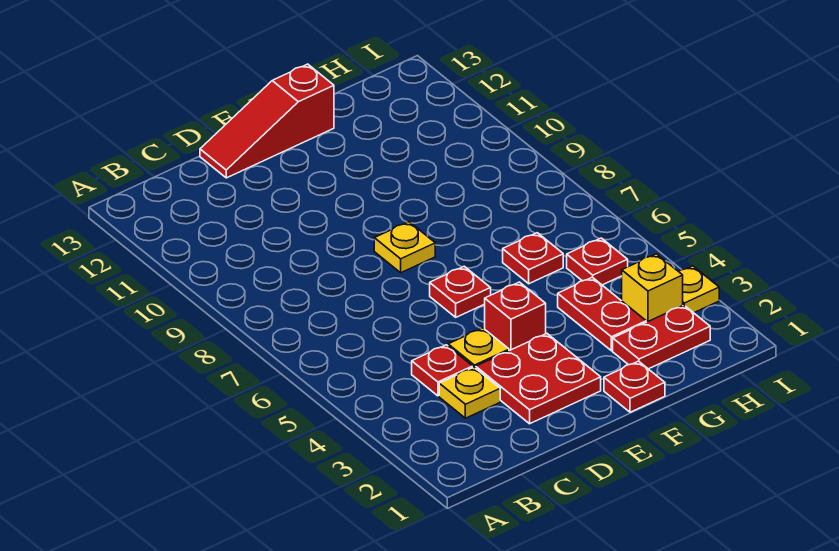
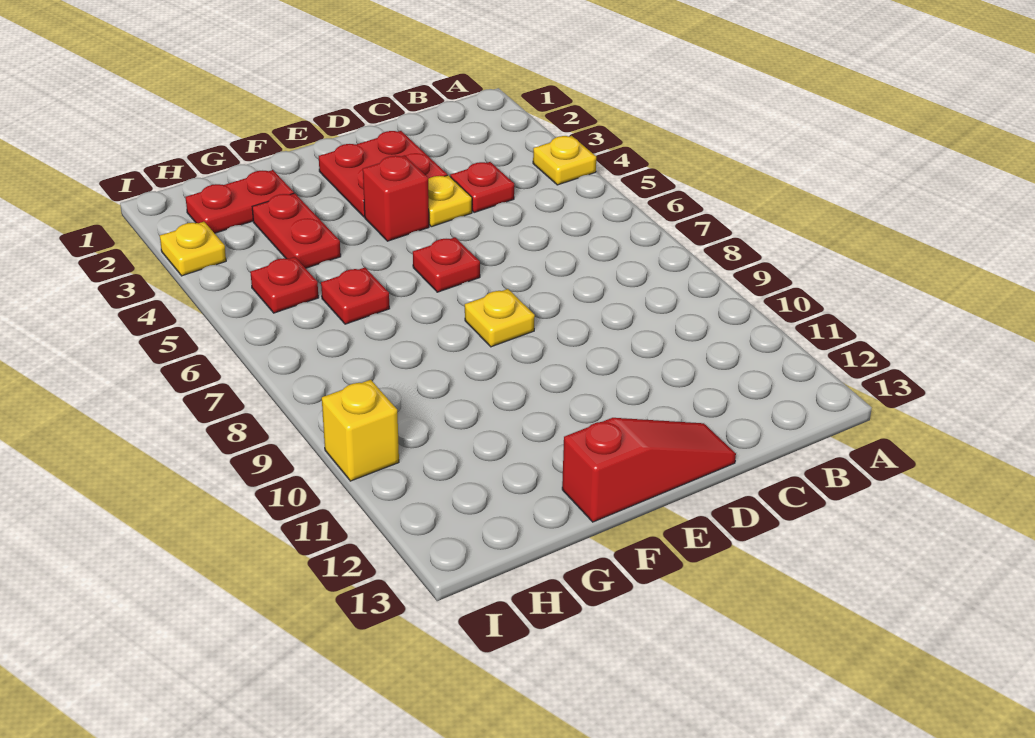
yellow plate C3 level 1 -> yellow plate A4 level 1
red plate F1 level 1 -> none
yellow brick H3 level 1 -> yellow brick I10 level 1

